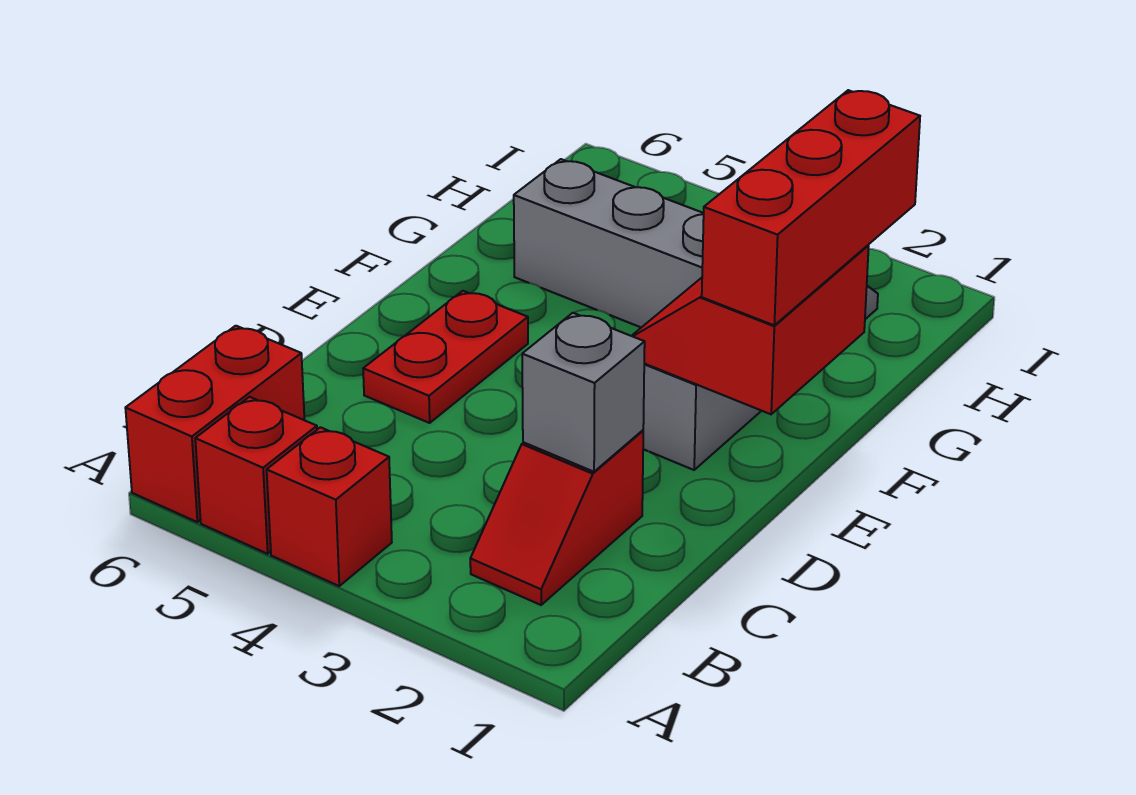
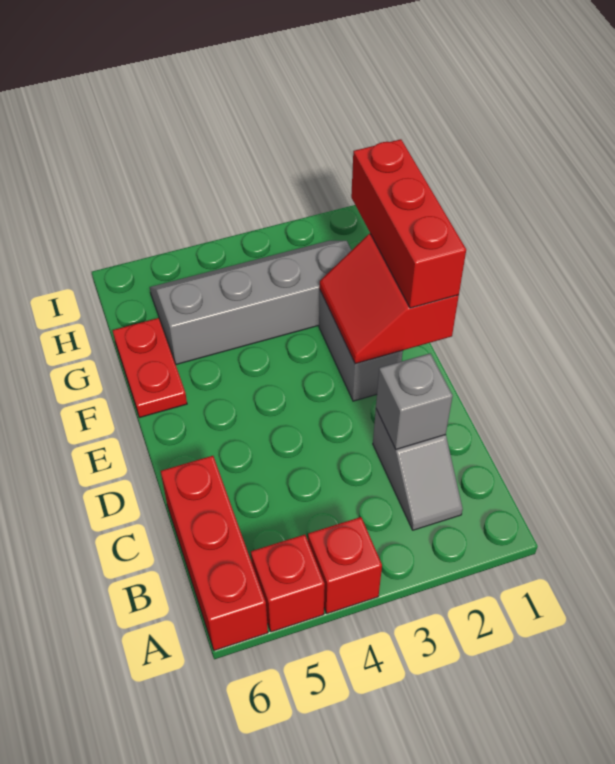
red brick A6:B6 level 1 -> red brick A6:C6 level 1
red slope B2:C2 level 1 top C -> grey slope B2:C2 level 1 top C
red plate D5:E5 level 1 -> red plate F6:G6 level 1

